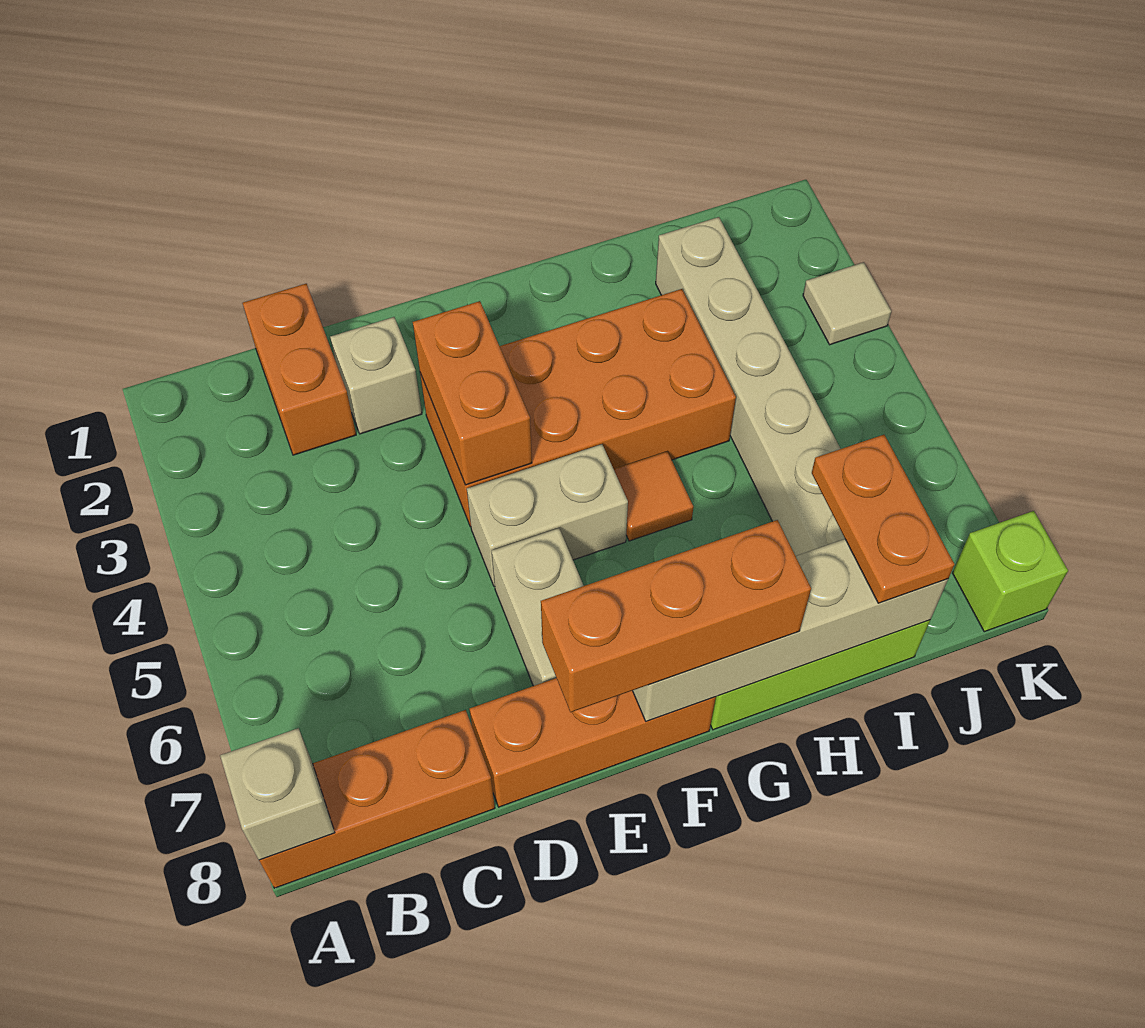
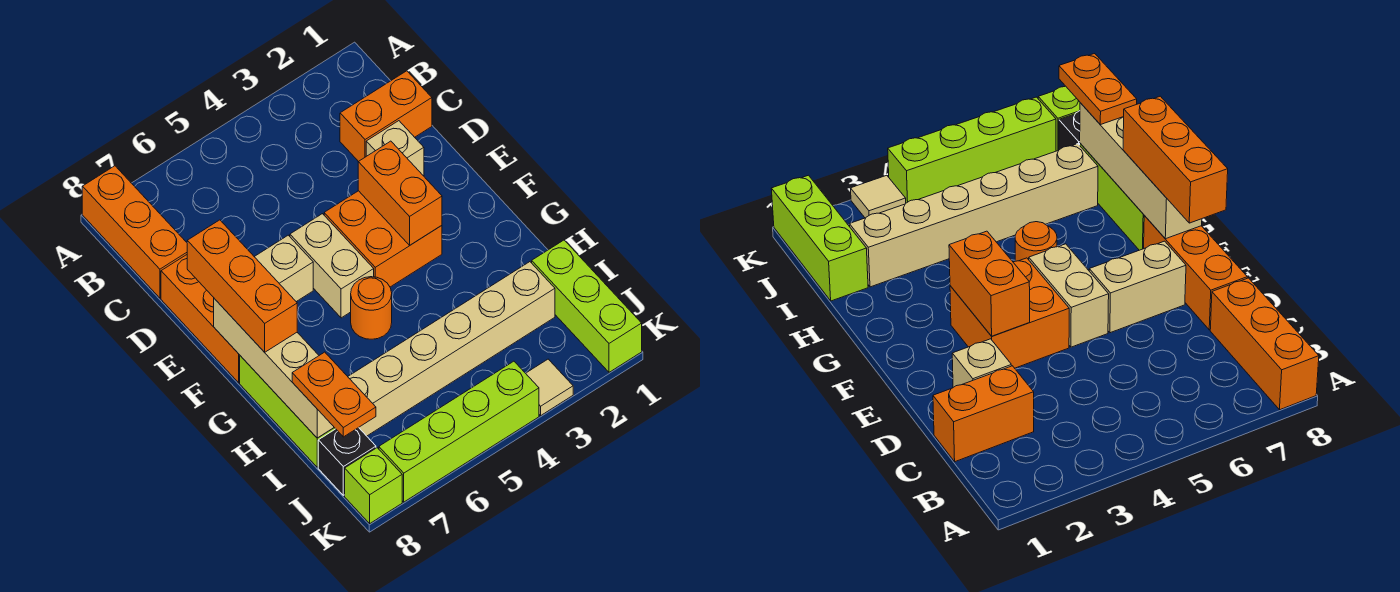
tan brick A8 level 2 -> none
orange brick E3:H4 level 1 -> orange brick E3:F4 level 1
orange brick E3:E4 level 2 -> orange brick E3:F3 level 2
orange tile G5 level 1 -> orange round brick G5 level 1
none -> lime brick I1:K1 level 1
orange plate I7:I8 level 3 -> orange plate I8:J8 level 3
none -> black brick J8 level 1
none -> lime brick K4:K7 level 1

